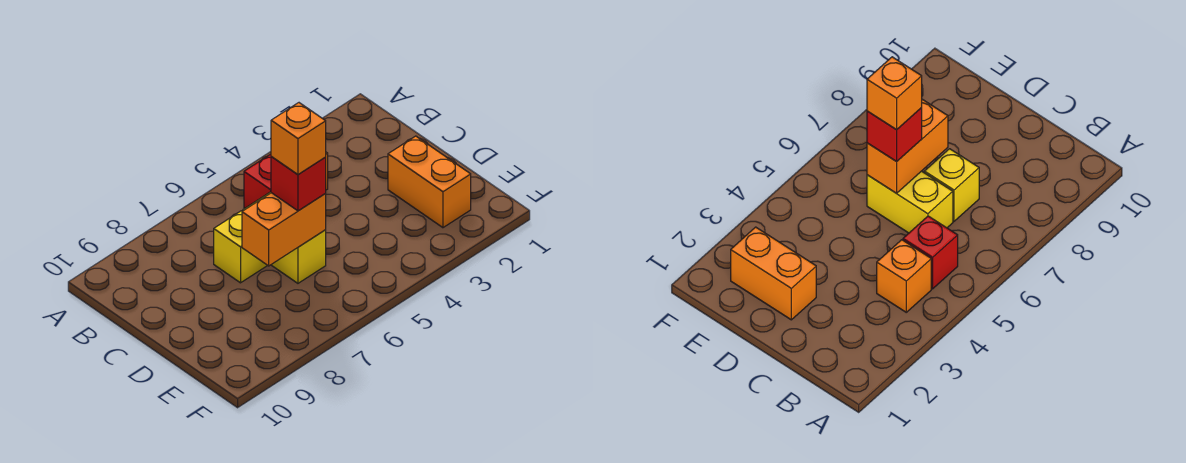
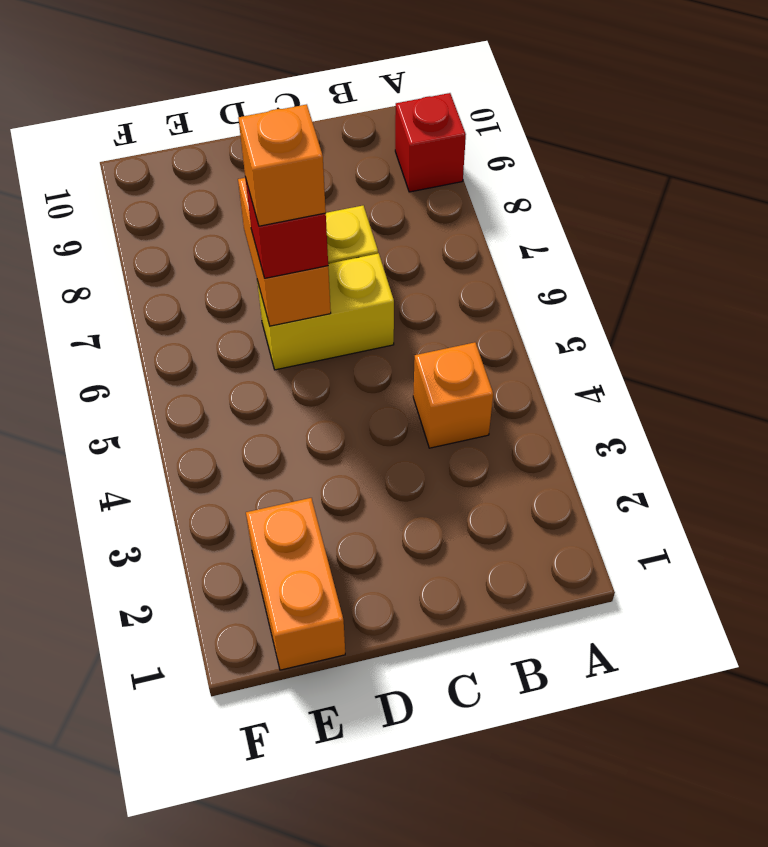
red brick B5 level 1 -> red brick A9 level 1
orange brick D2:E2 level 1 -> orange brick E1:E2 level 1

